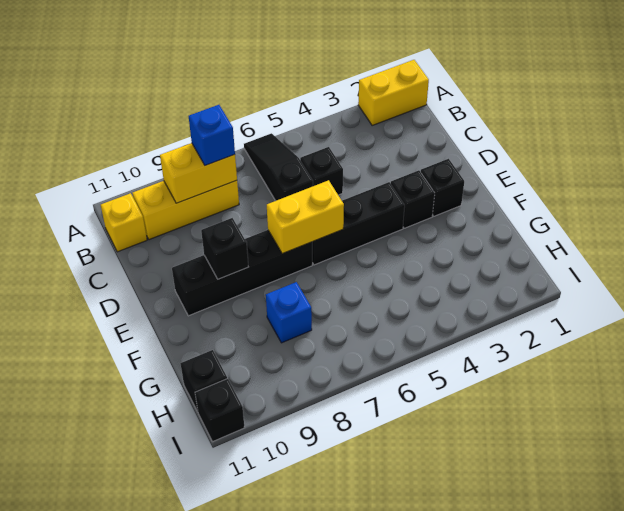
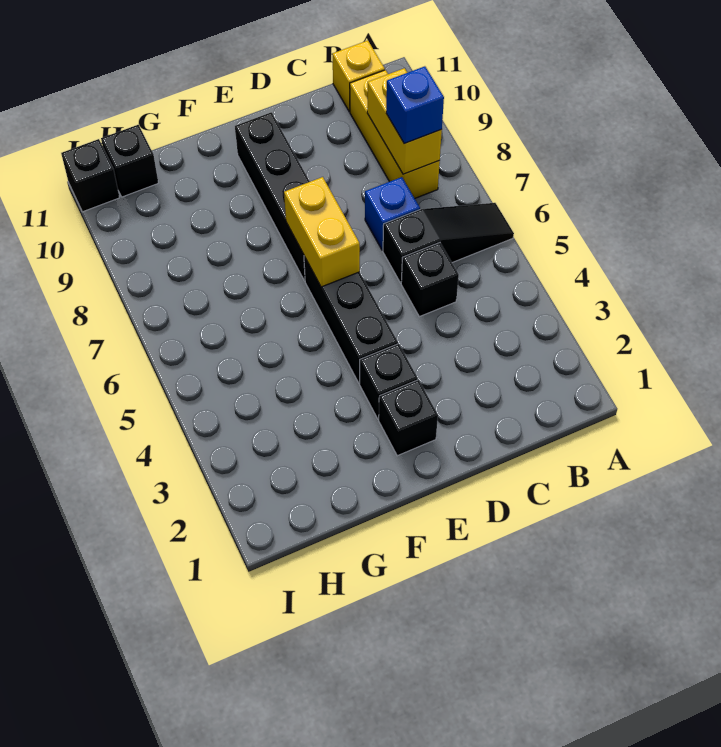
yellow brick A1:A2 level 1 -> none
black brick E9 level 2 -> none
blue brick G8 level 1 -> blue brick C7 level 1

